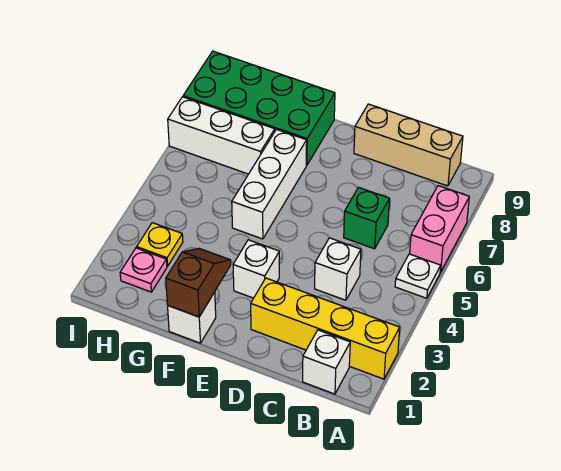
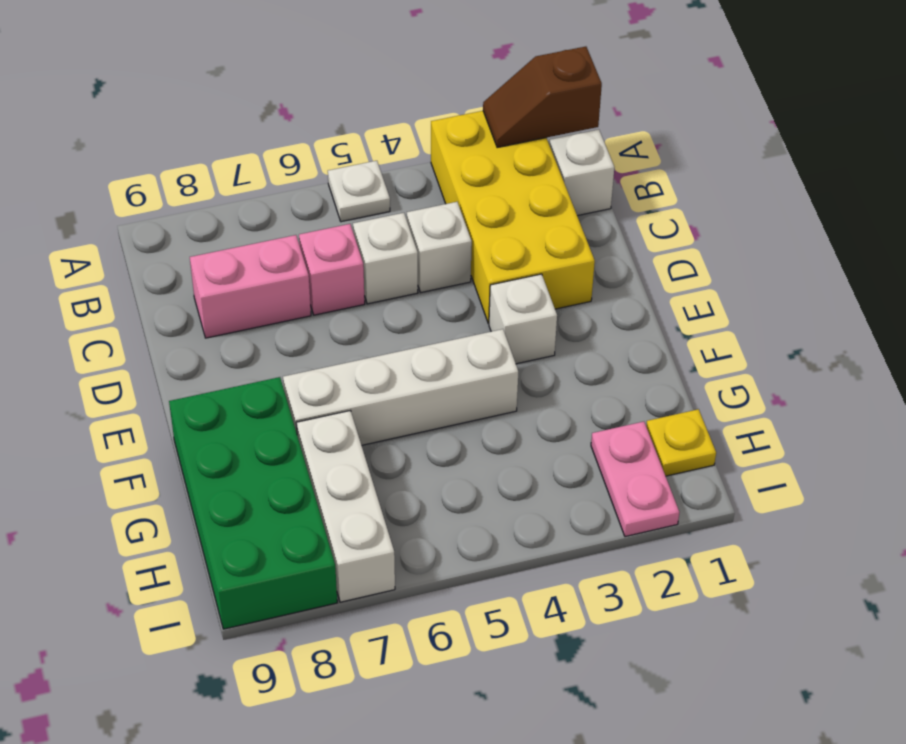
yellow brick A2:D2 level 1 -> yellow brick A2:D3 level 1
pink brick A6:A7 level 1 -> pink brick C7:C8 level 1
tan brick B9:D9 level 1 -> none
green brick C6 level 1 -> pink brick C6 level 1
white brick F1 level 1 -> white brick C5 level 1
brown slope F1:F2 level 2 top 1 -> brown slope A1:A2 level 2 top 1
white brick F5:F7 level 1 -> white brick F4:F7 level 1
pink plate H2 level 1 -> pink plate H2:I2 level 1
yellow plate H3 level 1 -> yellow plate H1 level 1

